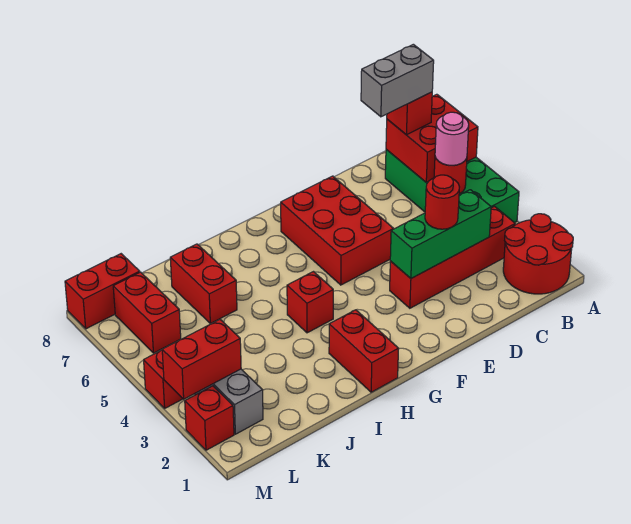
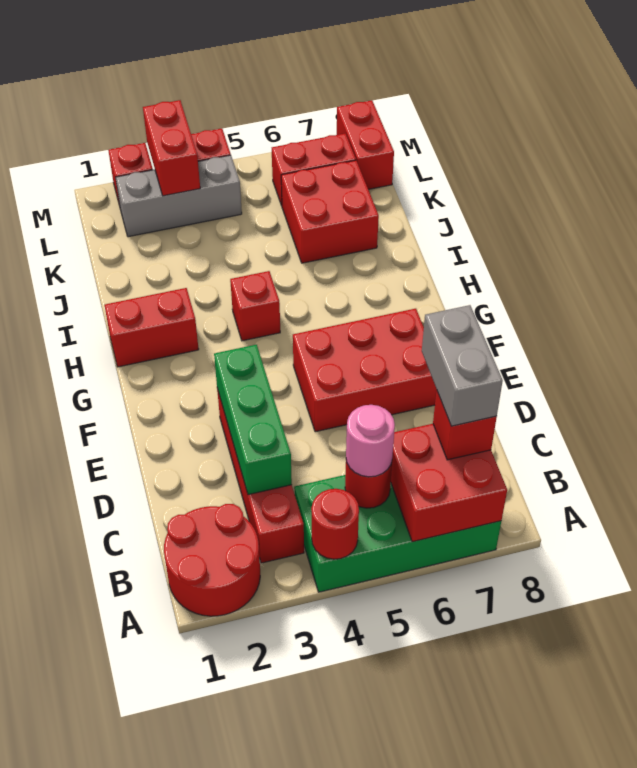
red round brick D3 level 3 -> red round brick A4 level 2
red brick J6:J7 level 1 -> red brick J6:K7 level 1

